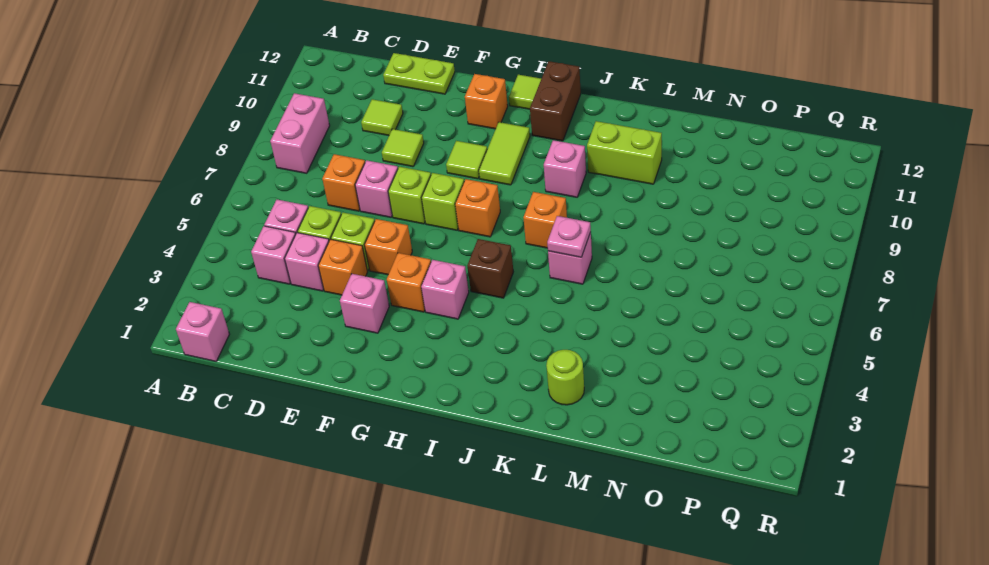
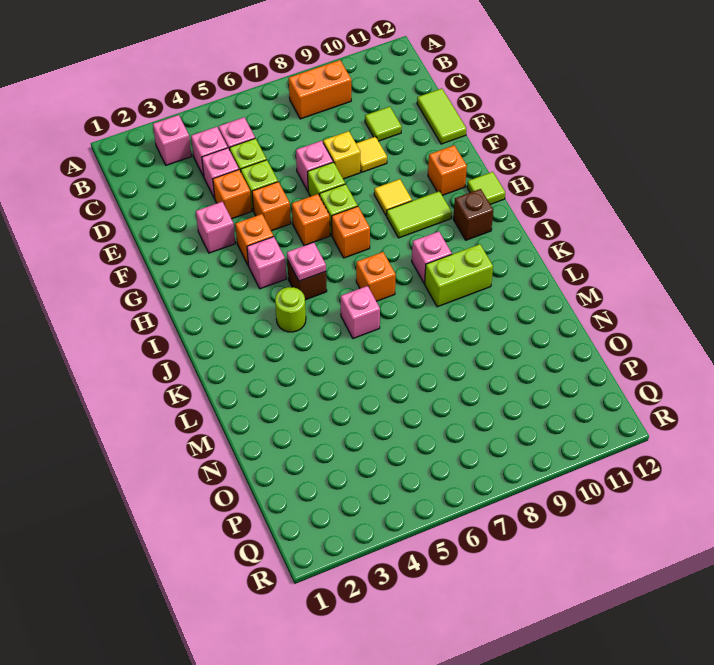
pink brick B1 level 1 -> pink brick B3 level 1
pink brick B8:B9 level 1 -> orange brick B8:B9 level 1
orange brick D7 level 1 -> orange brick G6 level 1
lime plate D12:E12 level 1 -> lime tile D12:E12 level 1
none -> yellow brick E8 level 1
lime tile E9 level 1 -> yellow tile E9 level 1
lime tile G9 level 1 -> yellow tile G9 level 1
brown brick I11:I12 level 1 -> brown brick I11 level 1
pink plate K6 level 2 -> pink plate I5 level 2
lime brick K10:L10 level 1 -> lime brick K9:K10 level 1
lime round brick L2 level 1 -> lime round brick J4 level 1

